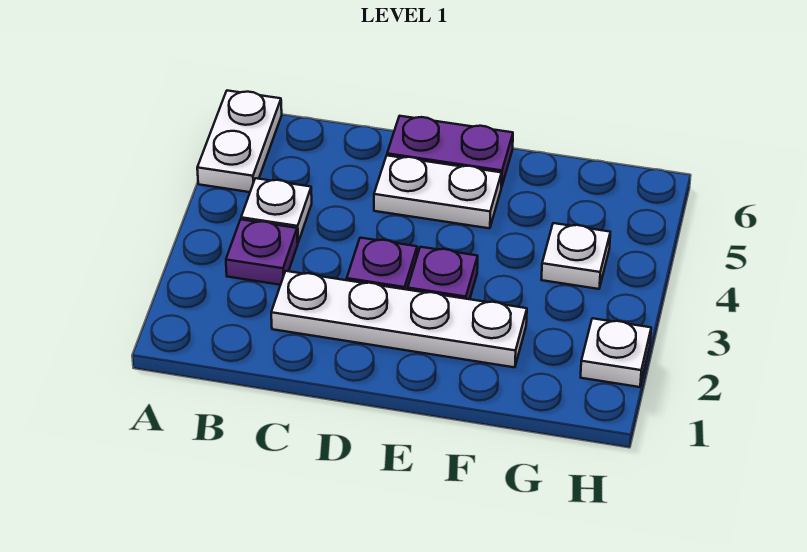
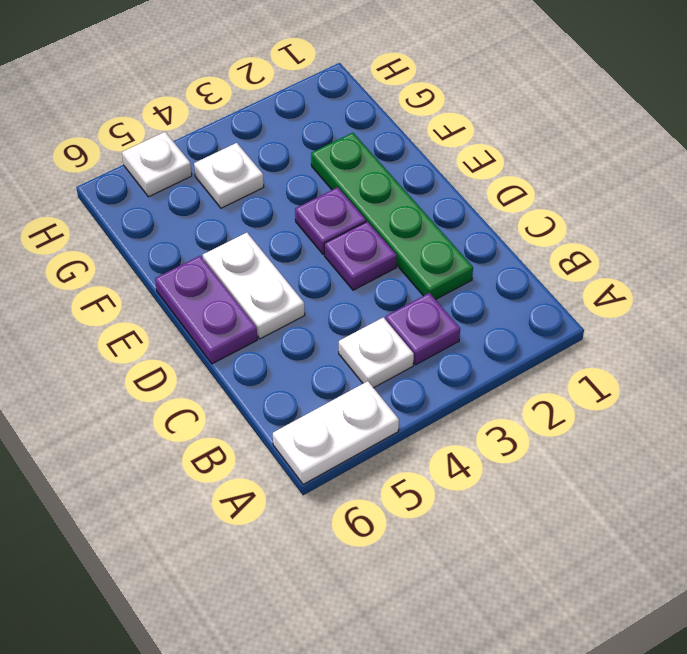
white plate C2:F2 level 1 -> green plate C2:F2 level 1
white plate H2 level 1 -> white plate H5 level 1

